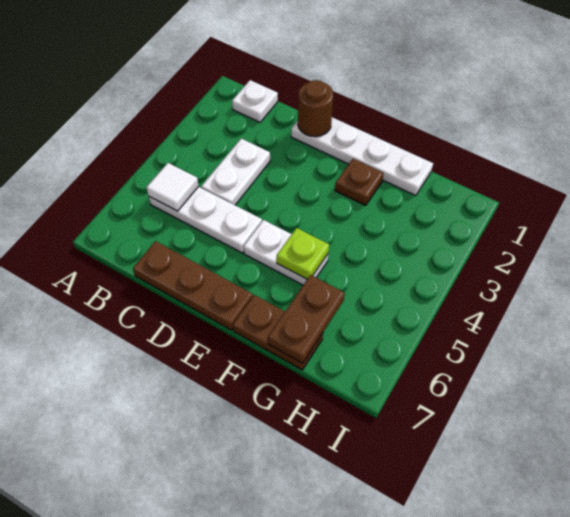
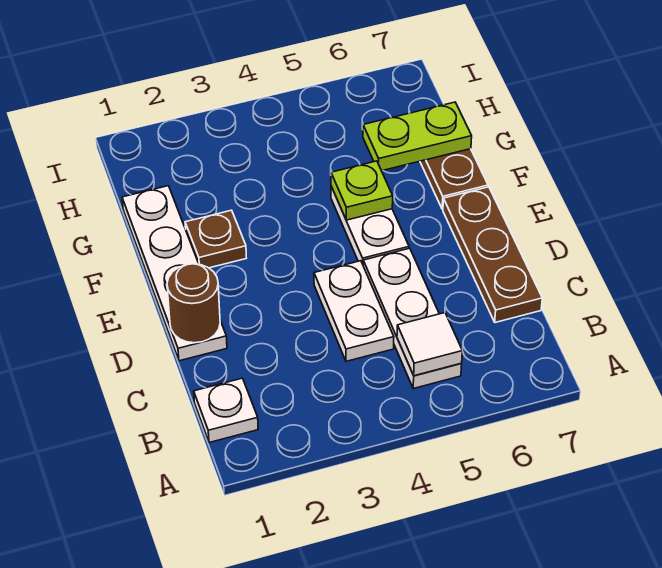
white plate C3:C4 level 1 -> white plate C4:D4 level 1
brown plate G6:G7 level 2 -> lime plate G6:G7 level 2

